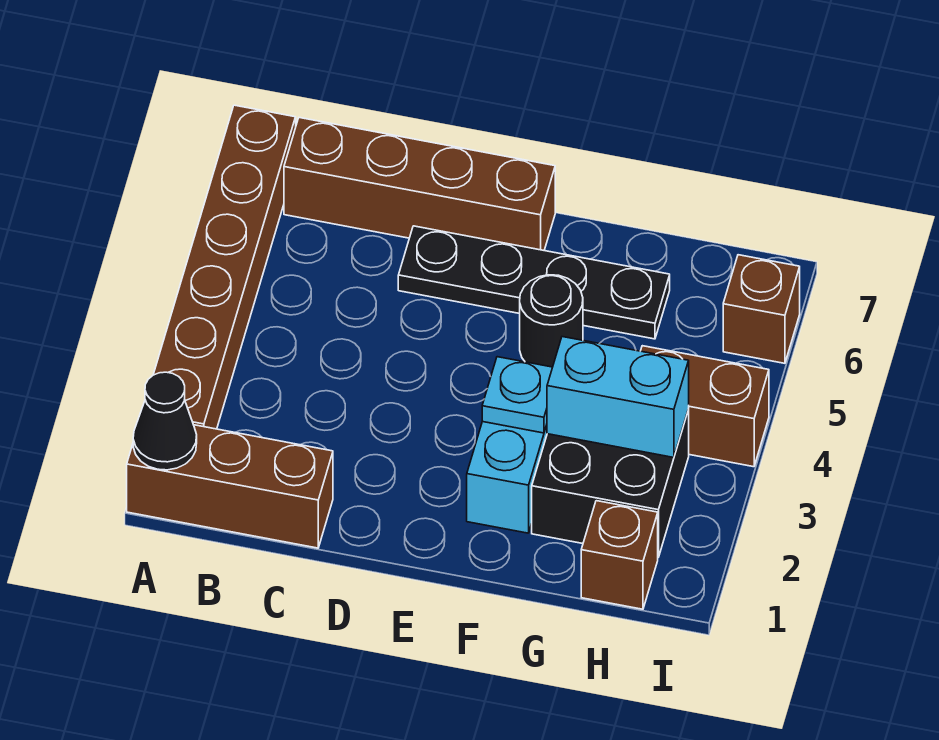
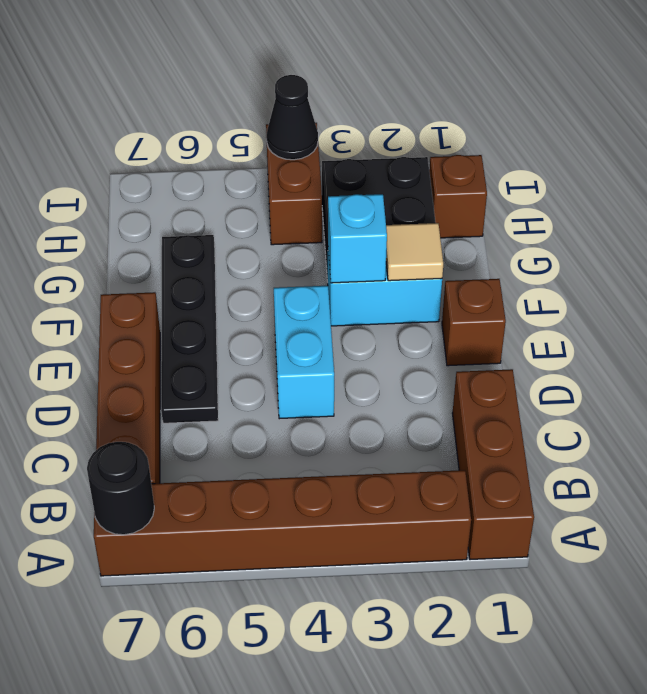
black cone A1 level 2 -> black cone I4 level 2
none -> tan tile F2 level 2
cyan plate F3 level 2 -> cyan brick F3 level 2
black round brick F5 level 1 -> black round brick A7 level 2
cyan brick G3:H3 level 2 -> cyan brick D4:E4 level 1
brown brick I6 level 1 -> brown brick E1 level 1

